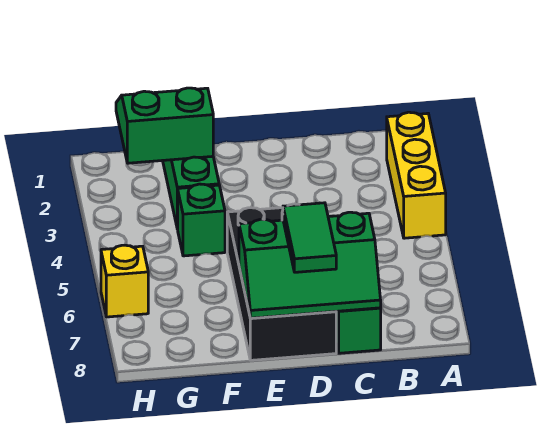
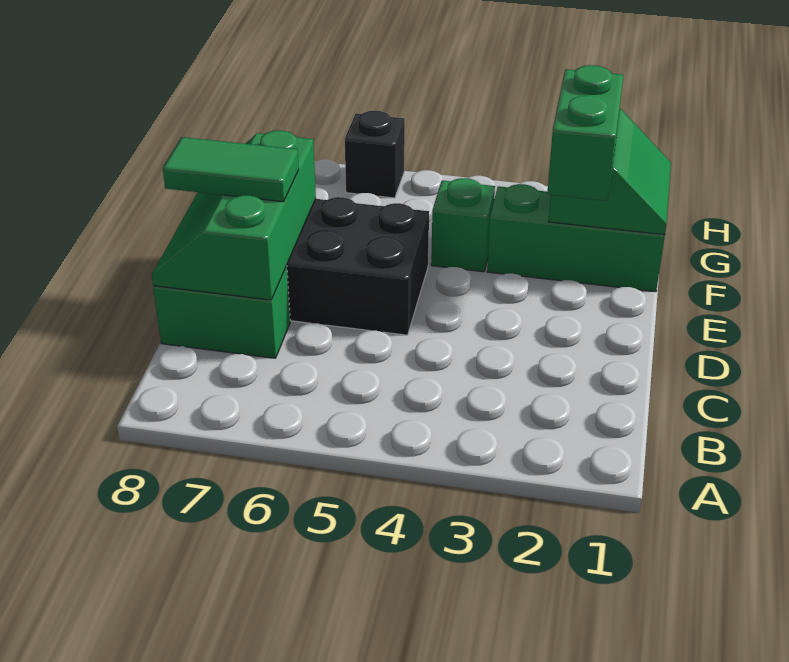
yellow brick A2:A4 level 1 -> none
none -> green brick E2:F2 level 3
yellow brick H6 level 1 -> black brick H6 level 1

